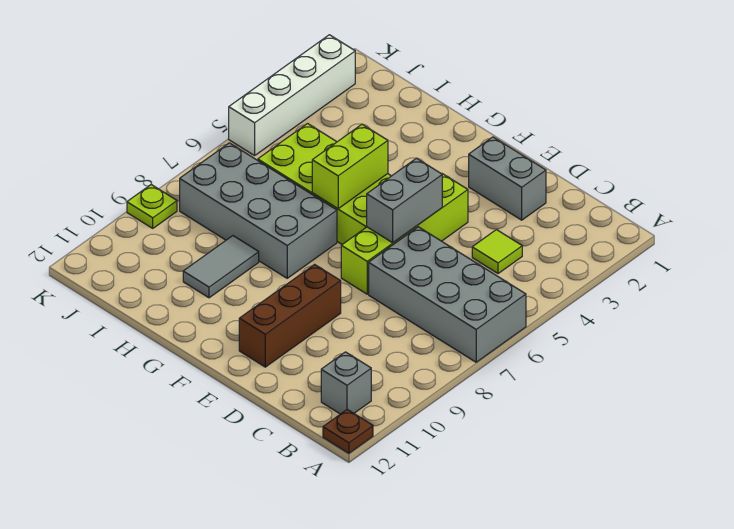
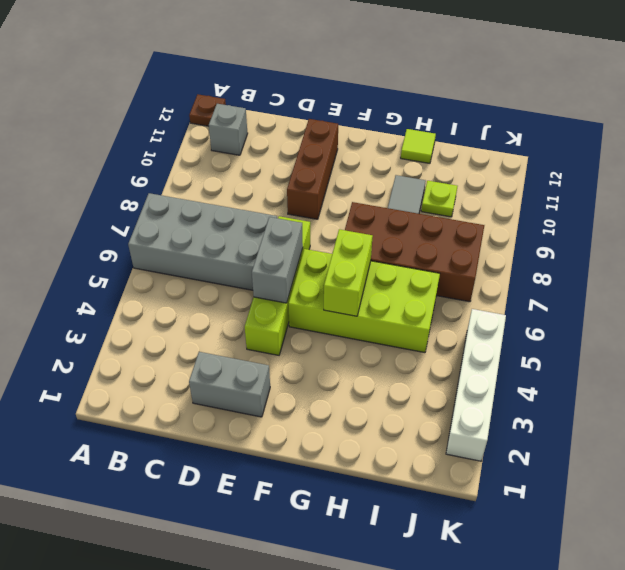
lime tile C4 level 1 -> lime tile H12 level 1
grey brick G7:J8 level 1 -> brown brick G7:J8 level 1
lime plate K9 level 1 -> lime plate I10 level 1

